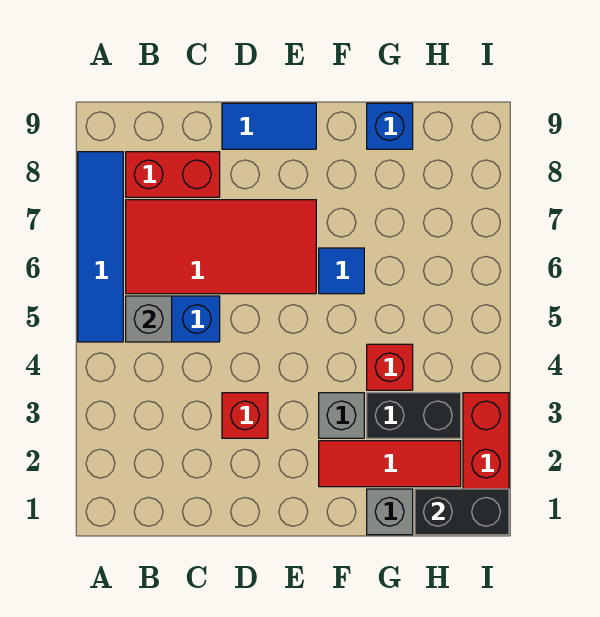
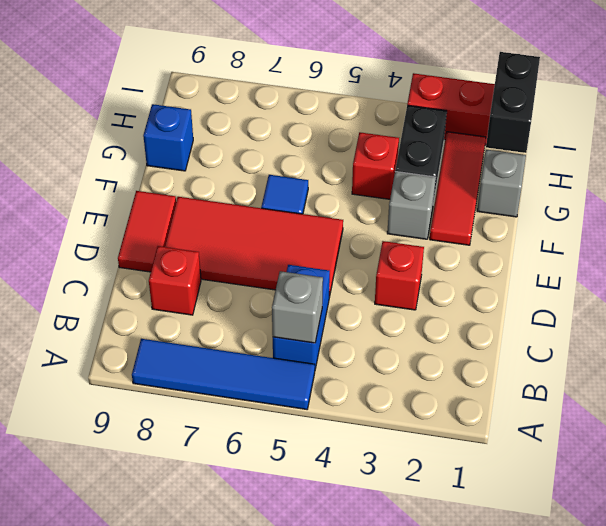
red tile B6:E7 level 1 -> red tile D5:E8 level 1
red brick B8:C8 level 1 -> red brick C8 level 1
blue tile D9:E9 level 1 -> red tile D9:E9 level 1

